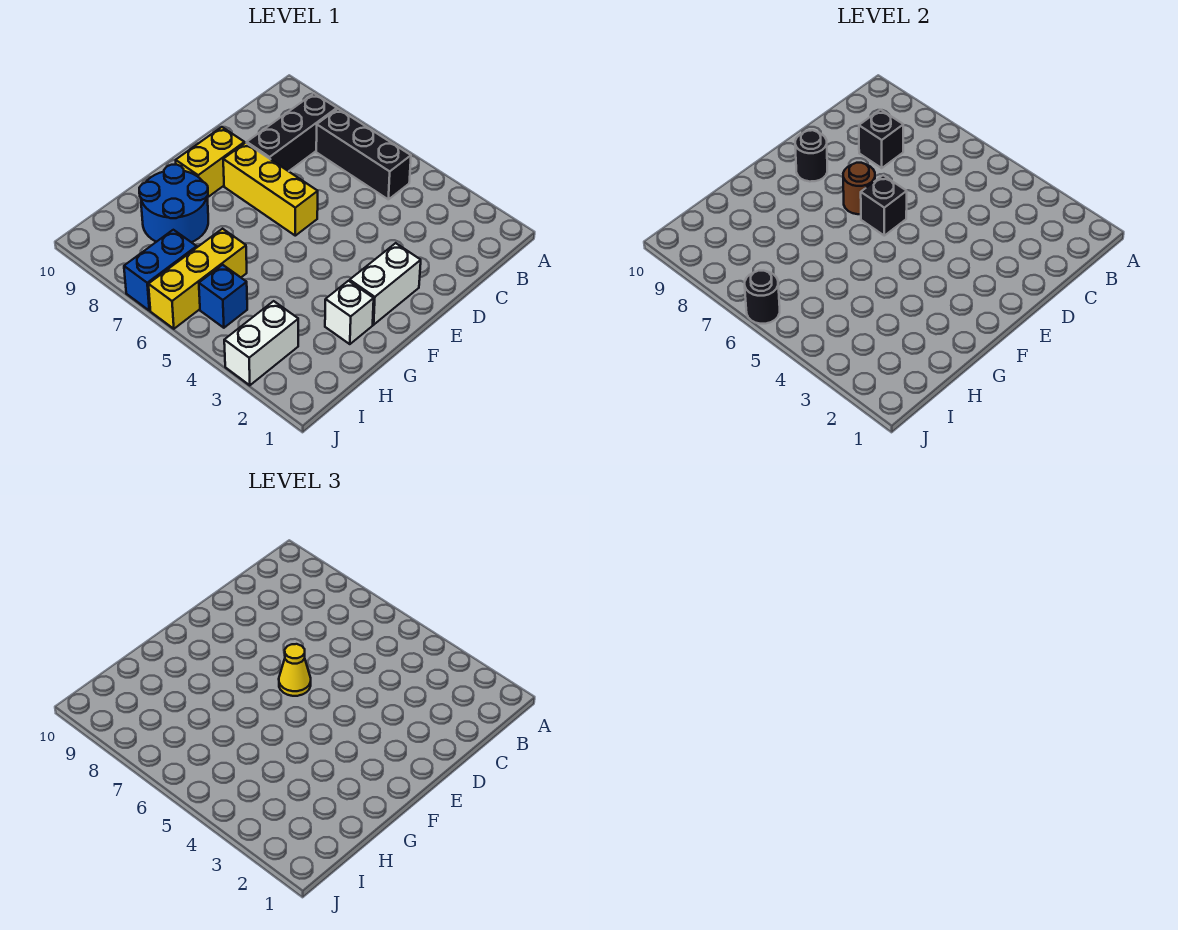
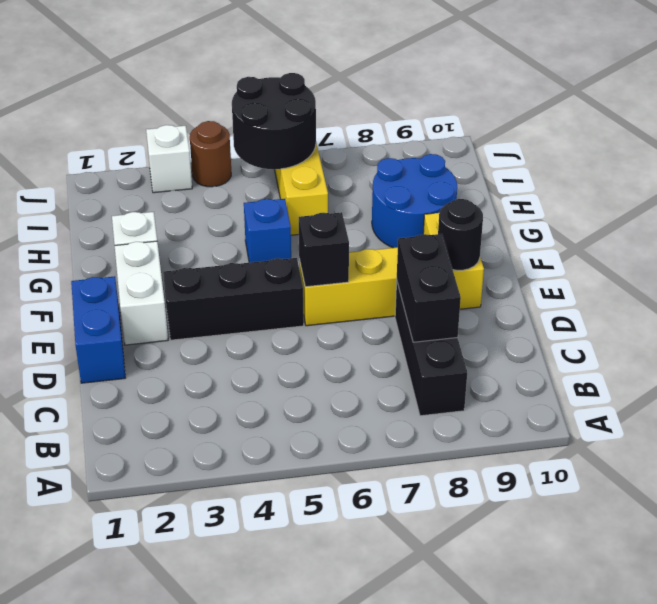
black brick B5:B7 level 1 -> black brick E3:E5 level 1
black brick C8 level 2 -> black brick C8:D8 level 2
yellow cone E6 level 3 -> none
brown round brick E7 level 2 -> brown round brick J4 level 1
white brick I3:J3 level 1 -> white brick J3 level 1
blue brick I5 level 1 -> blue brick G5 level 1
blue brick I7:J7 level 1 -> blue brick D1:E1 level 1
black round brick J6 level 2 -> black round brick I5:J6 level 2

